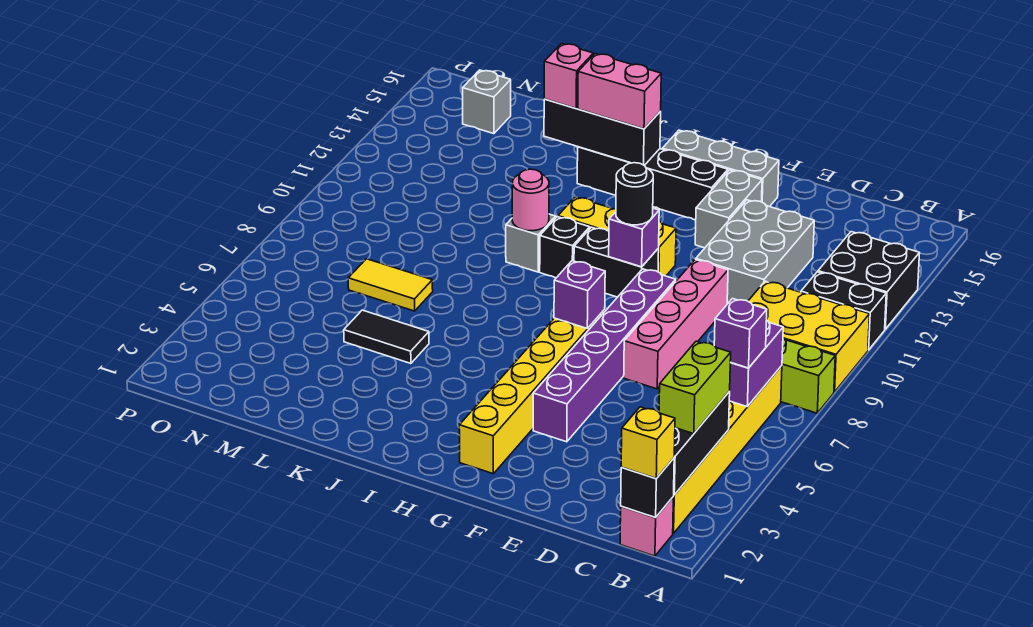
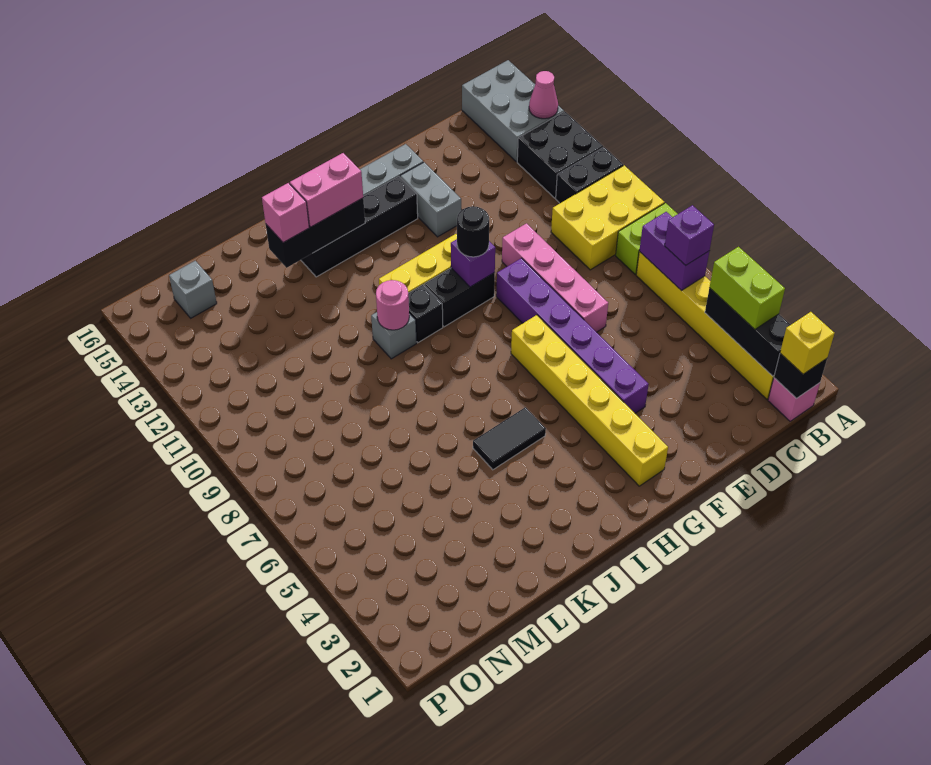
none -> pink cone A14 level 2
grey brick D11:E13 level 1 -> grey brick A14:B16 level 1
purple brick G7 level 2 -> none
black tile K5:L5 level 1 -> black tile I5:J5 level 1
yellow tile L7:M7 level 1 -> none

